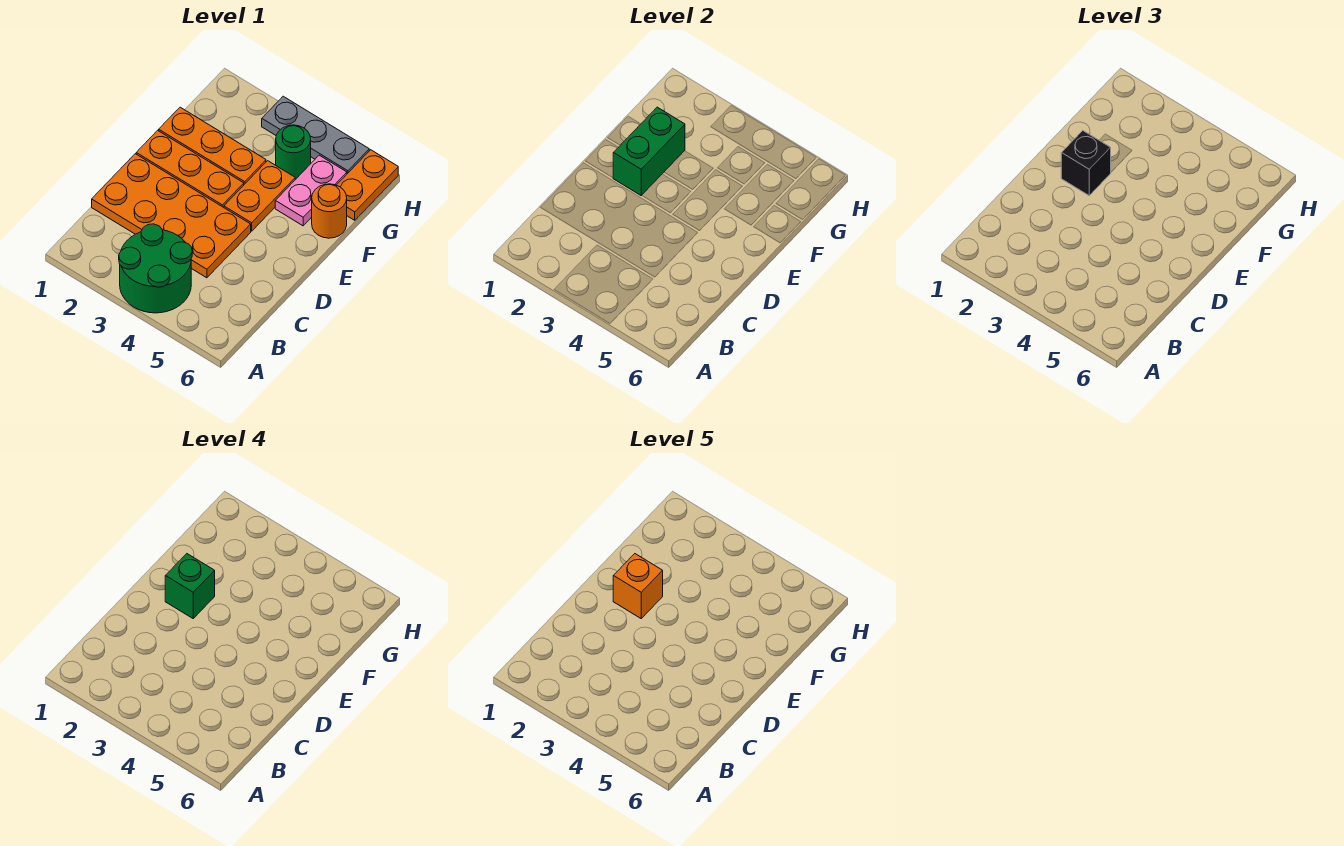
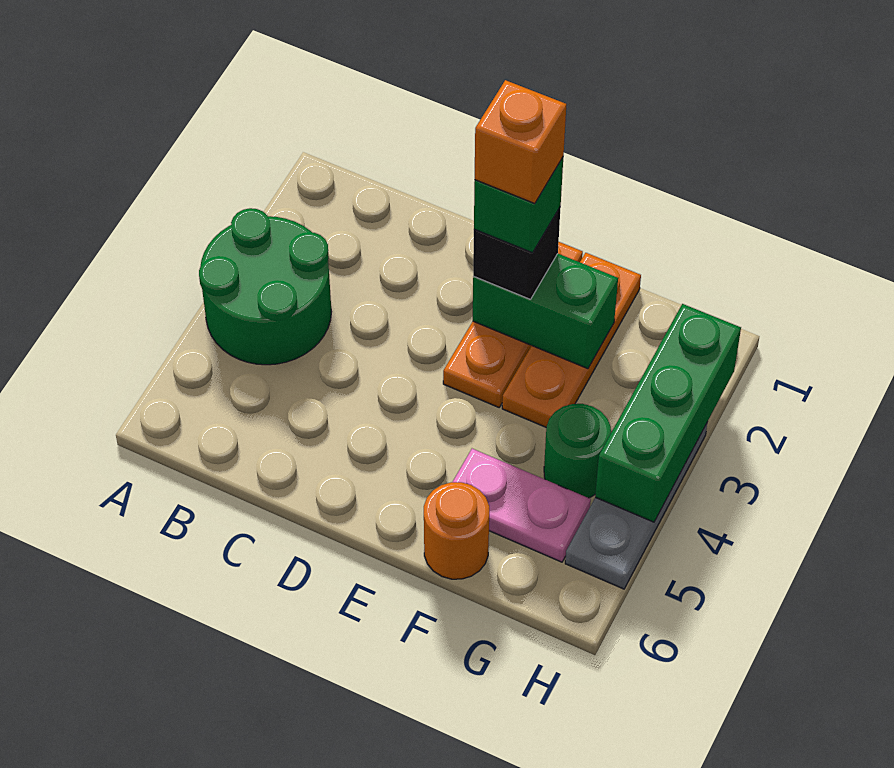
orange plate C1:D4 level 1 -> none
orange plate E4:F4 level 1 -> none
orange plate G6:H6 level 1 -> none
none -> green brick H2:H4 level 2

